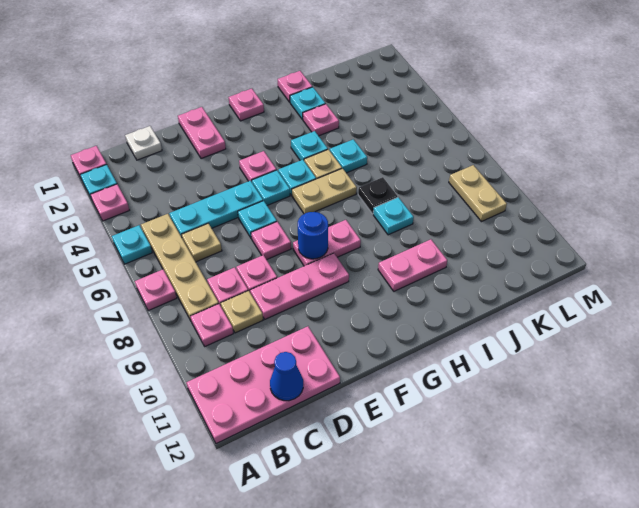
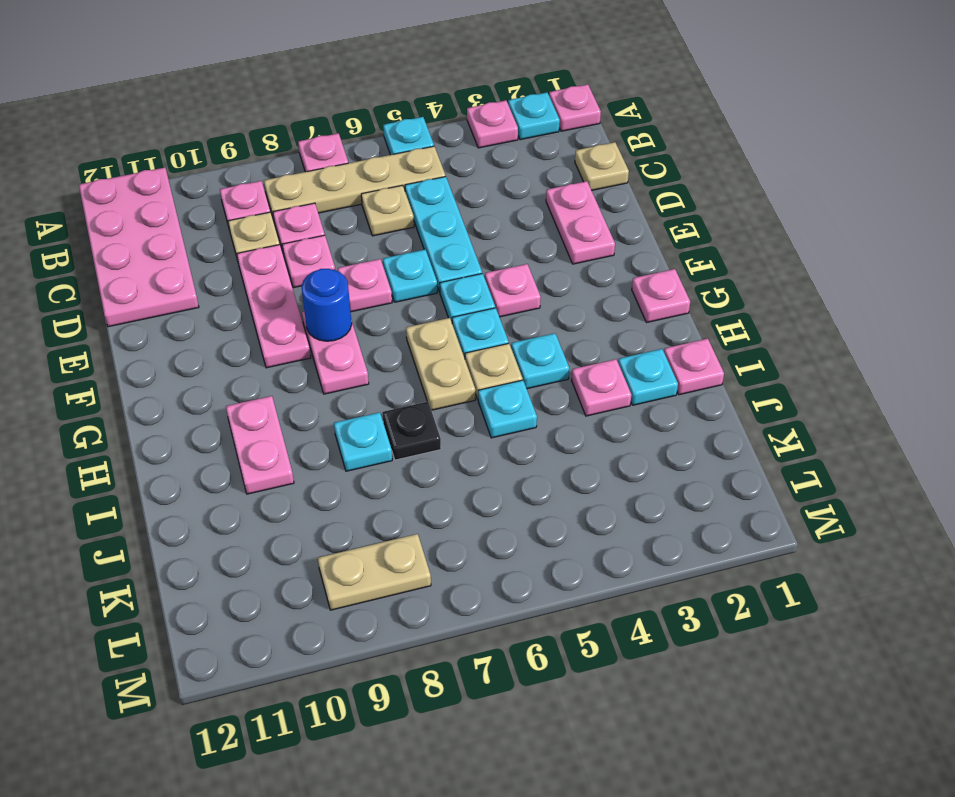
white plate C1 level 1 -> tan plate C1 level 1
blue cone C12 level 2 -> none
pink plate E1:E2 level 1 -> pink plate D2:E2 level 1

